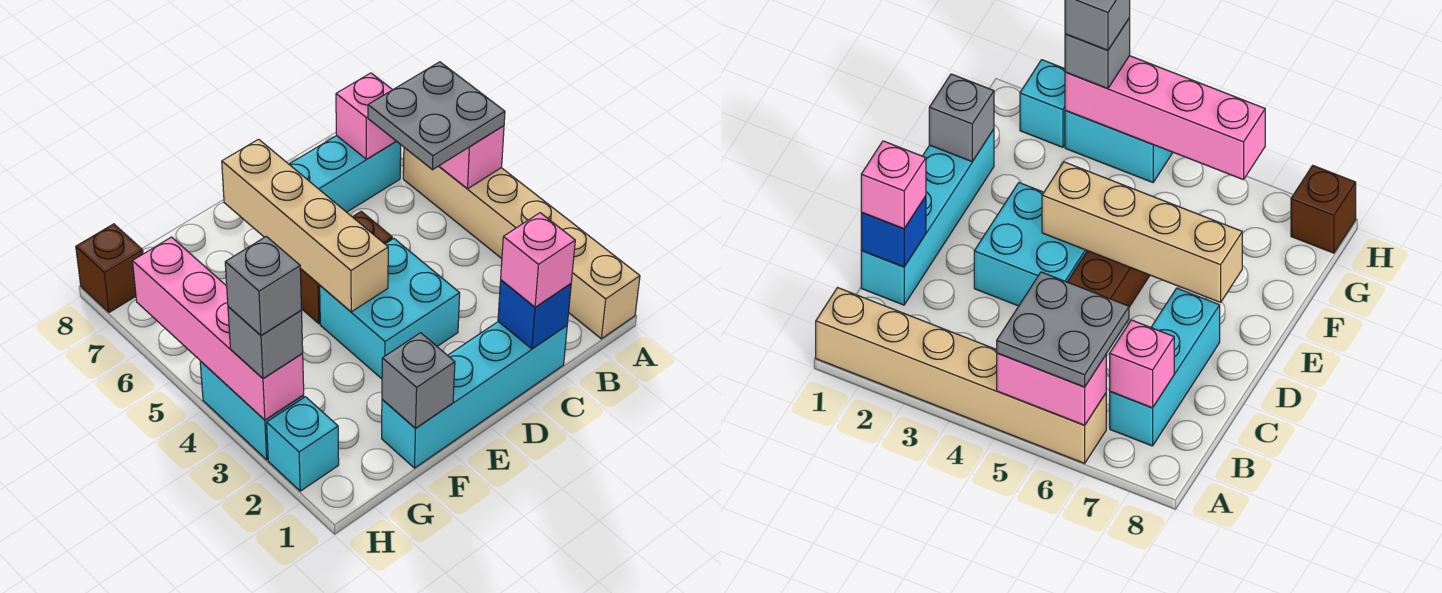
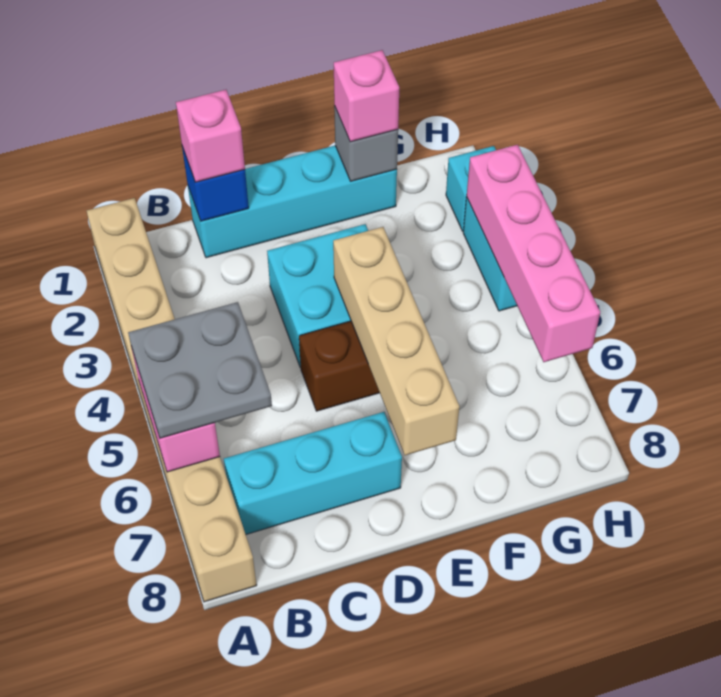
tan brick A1:A6 level 1 -> tan brick A1:A8 level 1
pink brick B7 level 2 -> pink brick F1 level 3
grey brick H3 level 3 -> none
grey brick H3 level 4 -> none
brown brick H8 level 1 -> none

